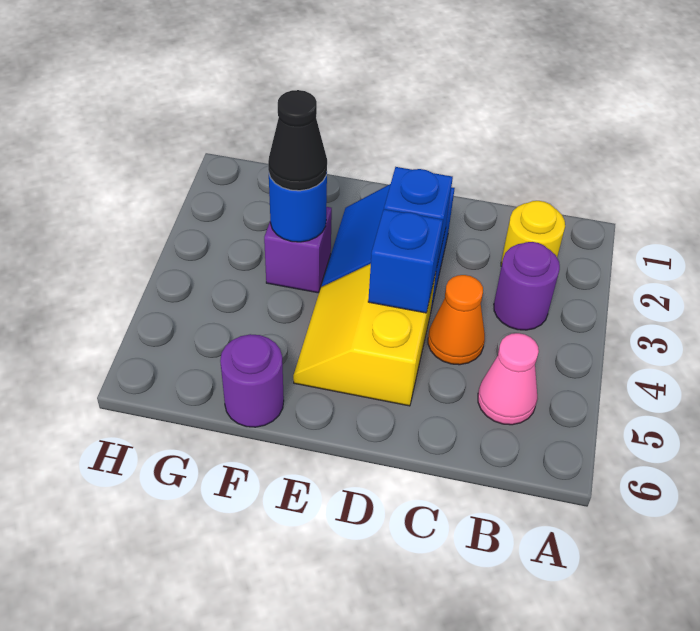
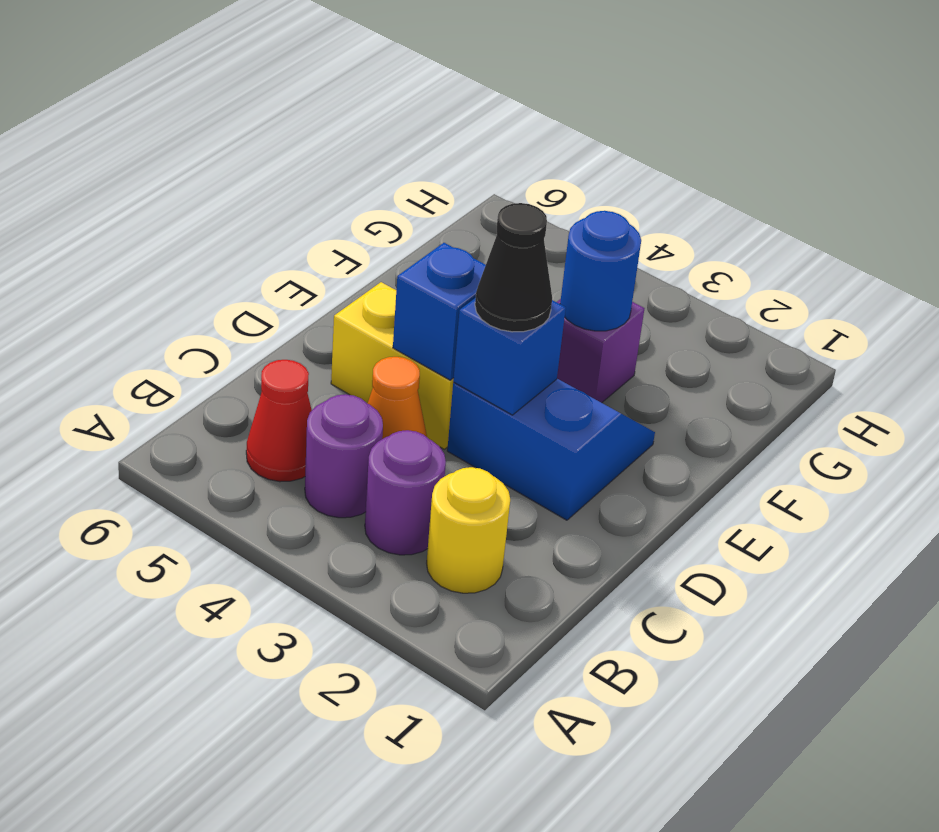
pink cone B5 level 1 -> red cone B5 level 1
black cone F3 level 3 -> black cone D3 level 3
purple round brick F6 level 1 -> purple round brick B4 level 1

